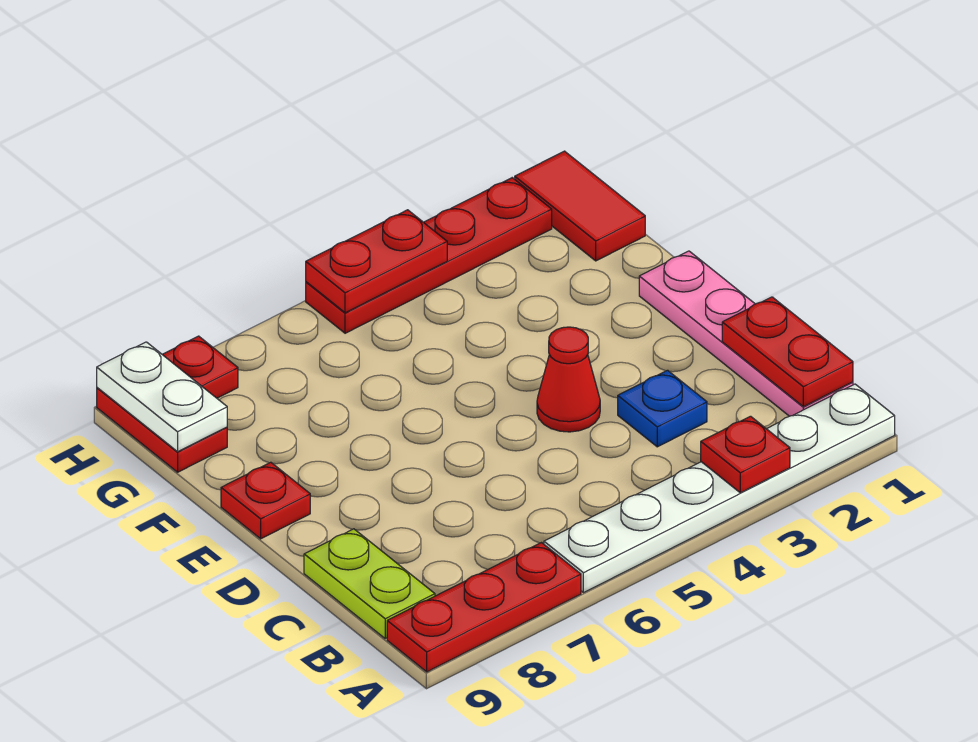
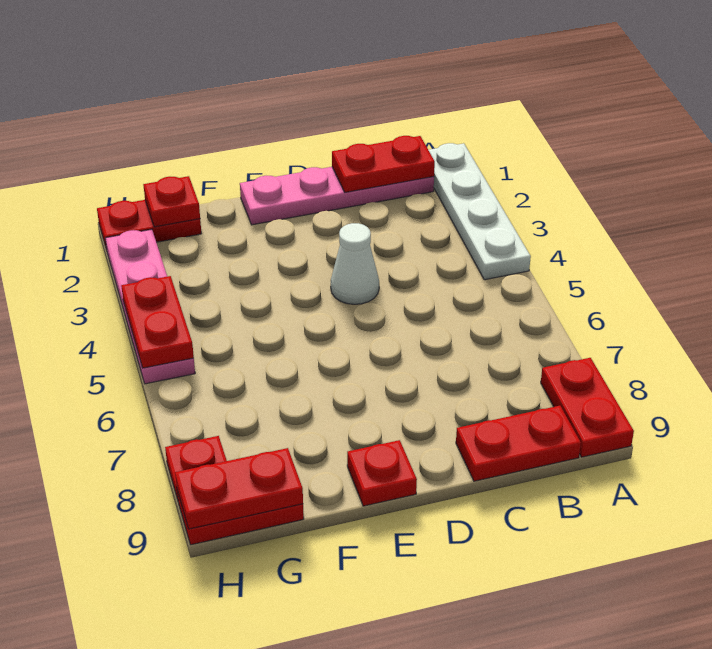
white plate A1:A6 level 1 -> white plate A1:A4 level 1
red plate A3 level 2 -> red plate G1 level 2
red plate A7:A9 level 1 -> red plate A8:A9 level 1
lime plate B9:C9 level 1 -> red plate B9:C9 level 1
blue plate C3 level 1 -> none
red cone D4 level 1 -> white cone D4 level 1
red tile G1:H1 level 1 -> red plate G1:H1 level 1
white plate G9:H9 level 2 -> red plate G9:H9 level 2
red plate H2:H5 level 1 -> pink plate H2:H5 level 1

